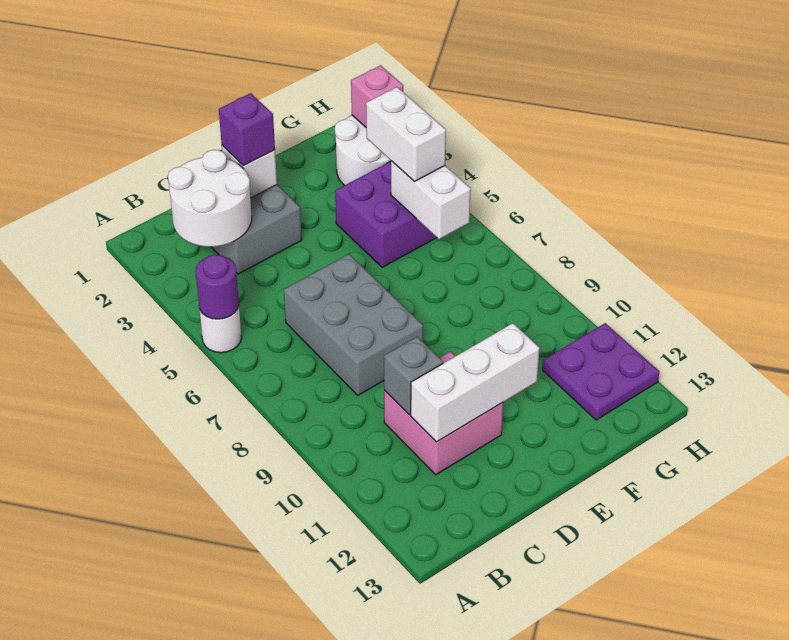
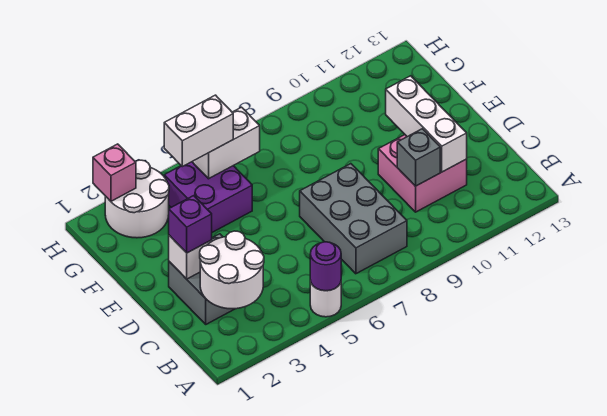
grey brick C6:D8 level 1 -> grey brick B7:D8 level 1
purple plate G11:H12 level 1 -> none

